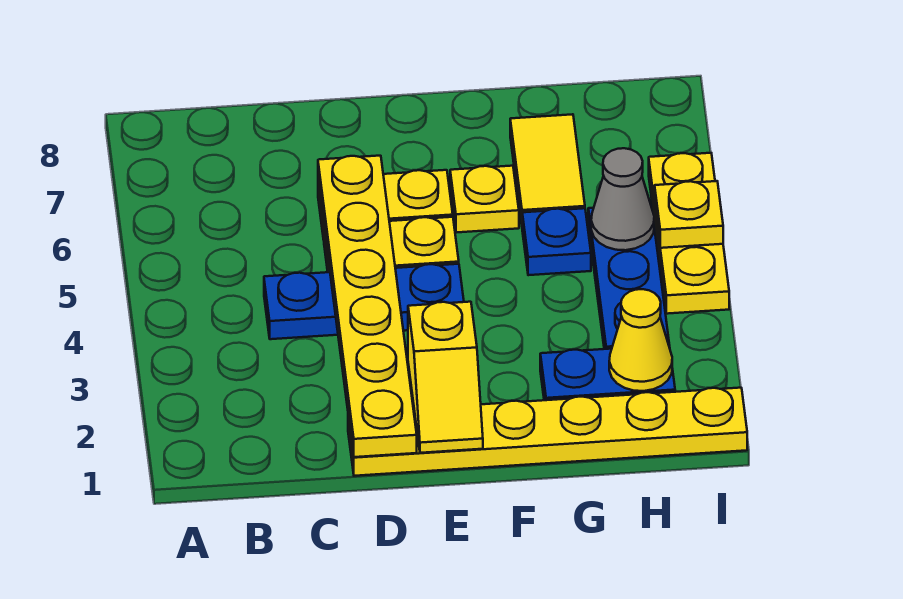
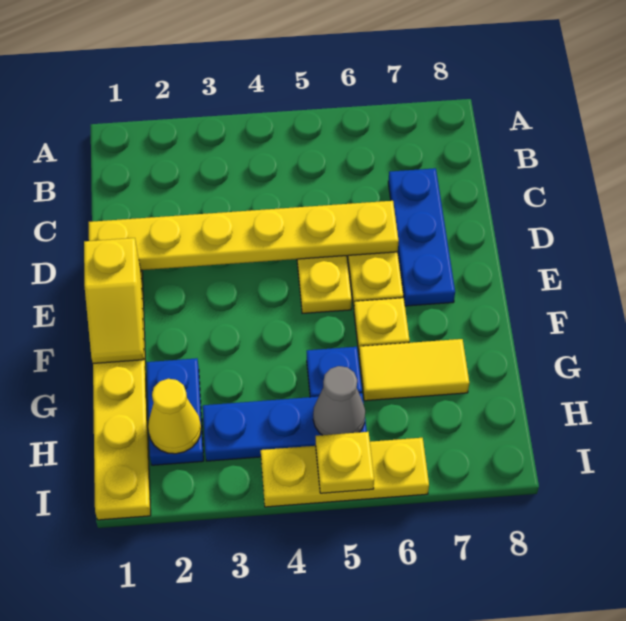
blue plate C4:E4 level 1 -> blue plate C7:E7 level 1
yellow slope E1:E2 level 2 top 2 -> yellow slope E1:F1 level 2 top E

